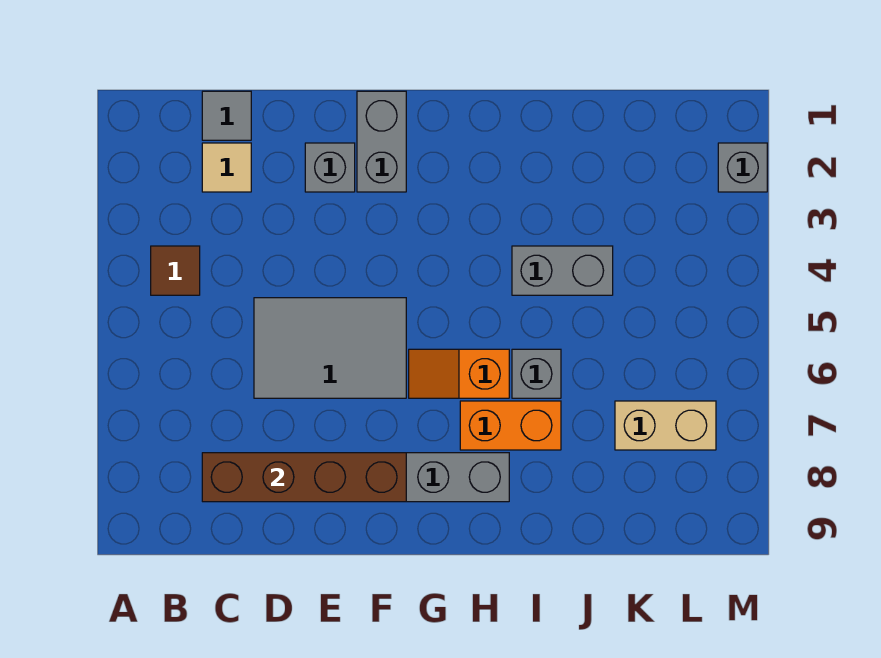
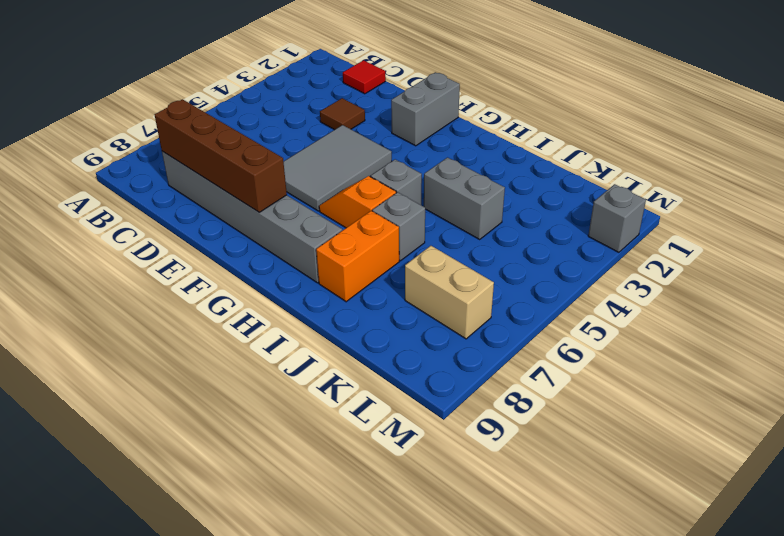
brown tile B4 level 1 -> brown tile D3 level 1
grey tile C1 level 1 -> red tile C1 level 1
tan tile C2 level 1 -> none
grey tile D5:F6 level 1 -> grey tile E4:F6 level 1
grey brick E2 level 1 -> grey brick H5 level 1
orange brick H7:I7 level 1 -> orange brick I7:I8 level 1

